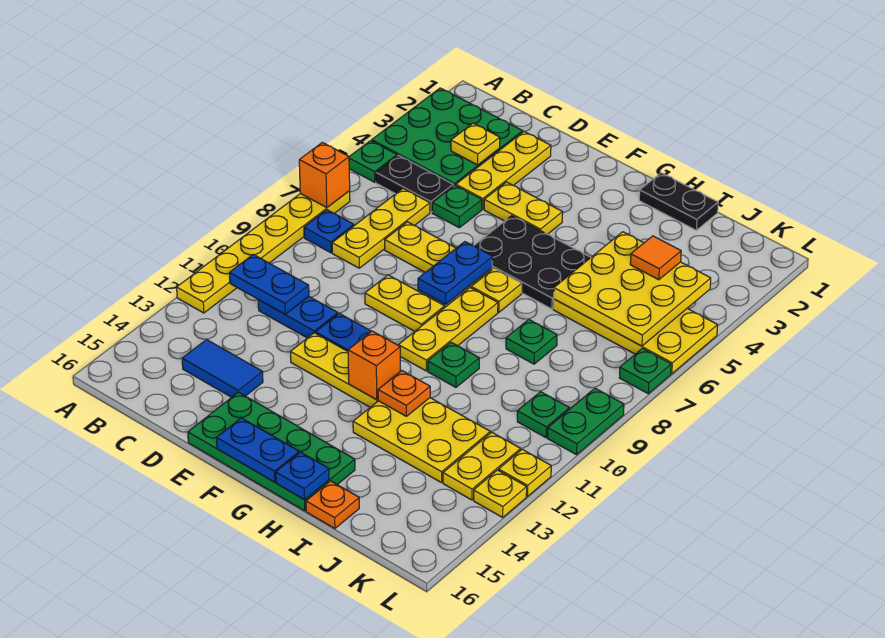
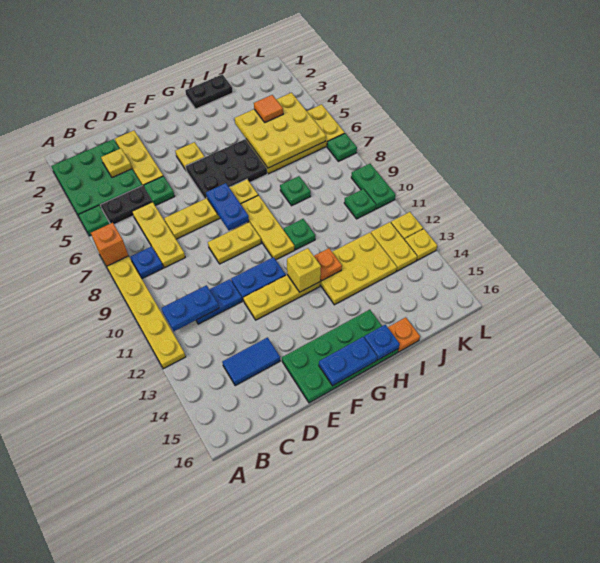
yellow plate E4:F4 level 1 -> yellow plate F4 level 1
orange brick G12 level 2 -> yellow brick G12 level 2

